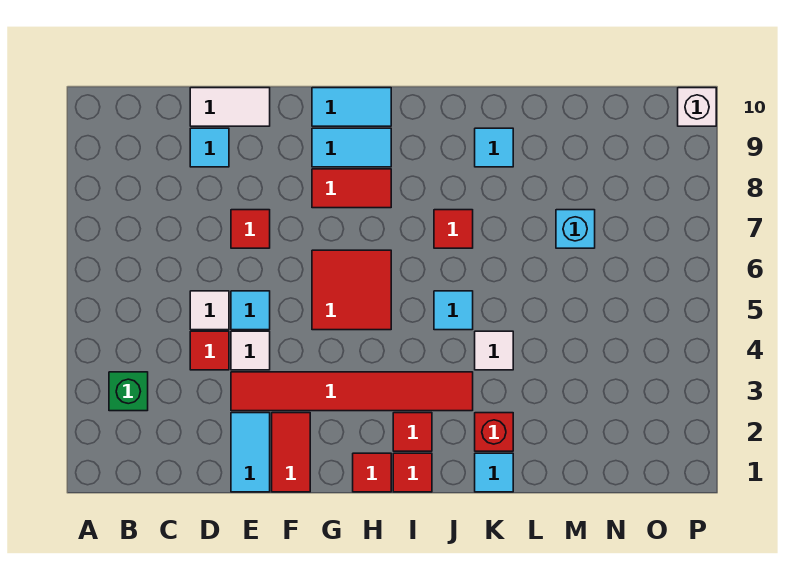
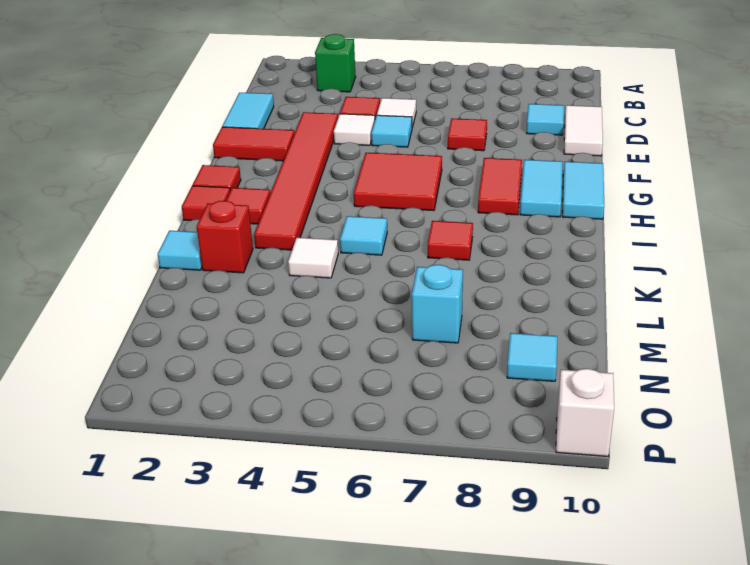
cyan tile E1:E2 level 1 -> cyan tile D1:E1 level 1
cyan tile K9 level 1 -> cyan tile N9 level 1

